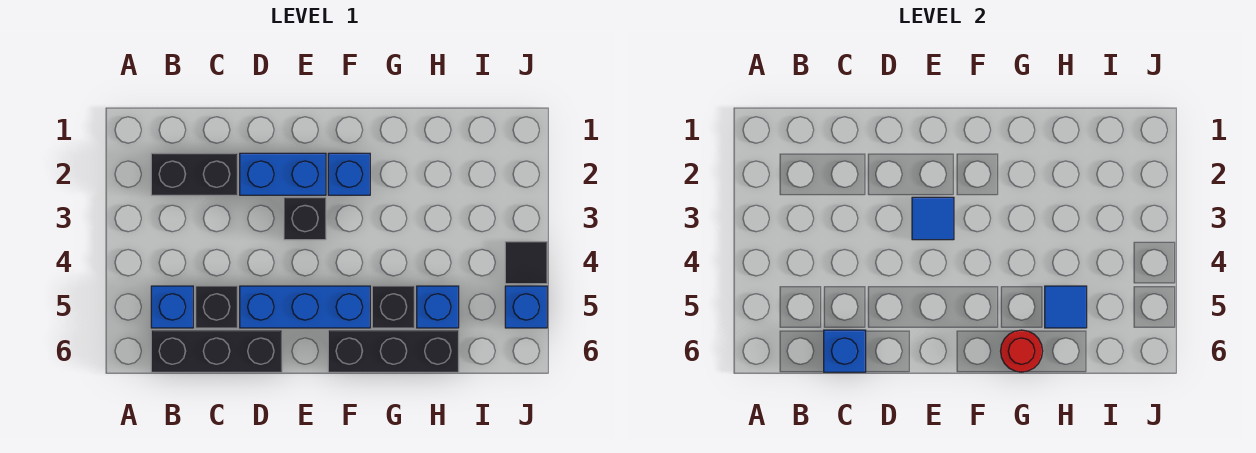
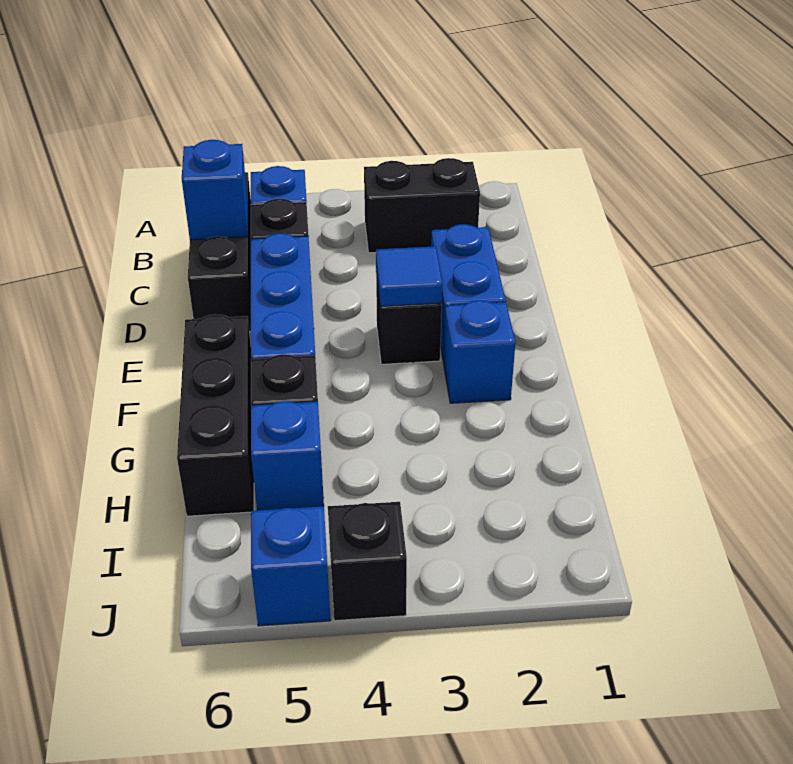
black brick B2:C2 level 1 -> black brick B2:B3 level 1
red round brick G6 level 2 -> none
blue tile H5 level 2 -> none
black tile J4 level 1 -> black brick J4 level 1

